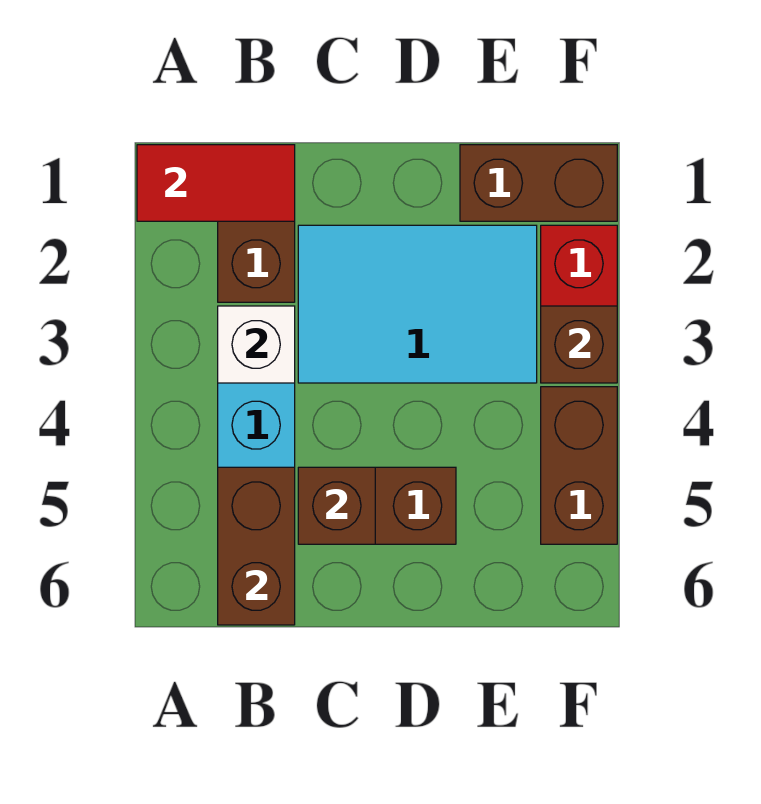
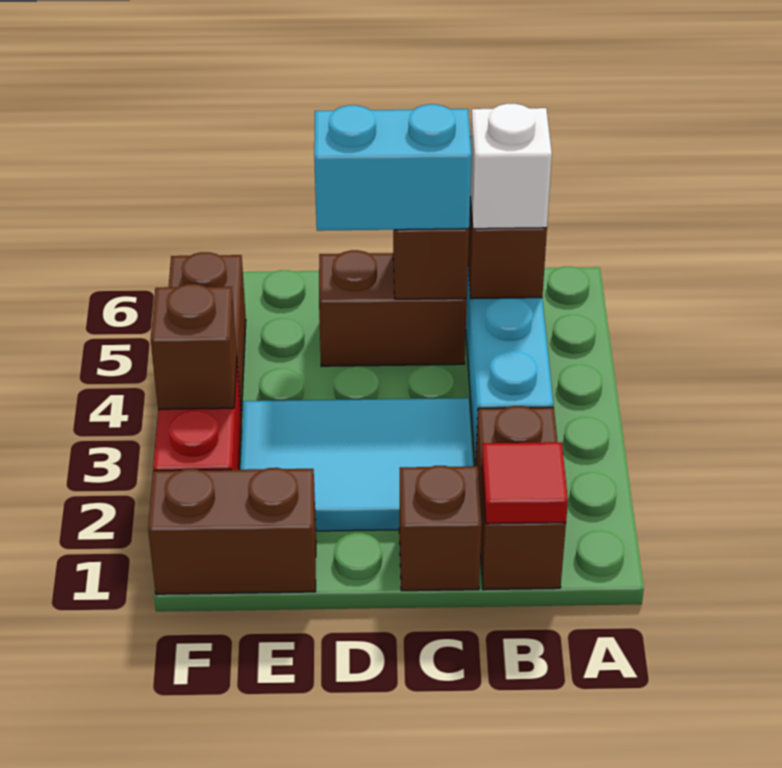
red tile A1:B1 level 2 -> red tile B1 level 2
white brick B3 level 2 -> white brick B5 level 3
none -> brown brick C1 level 1
none -> cyan brick C5:D5 level 3

